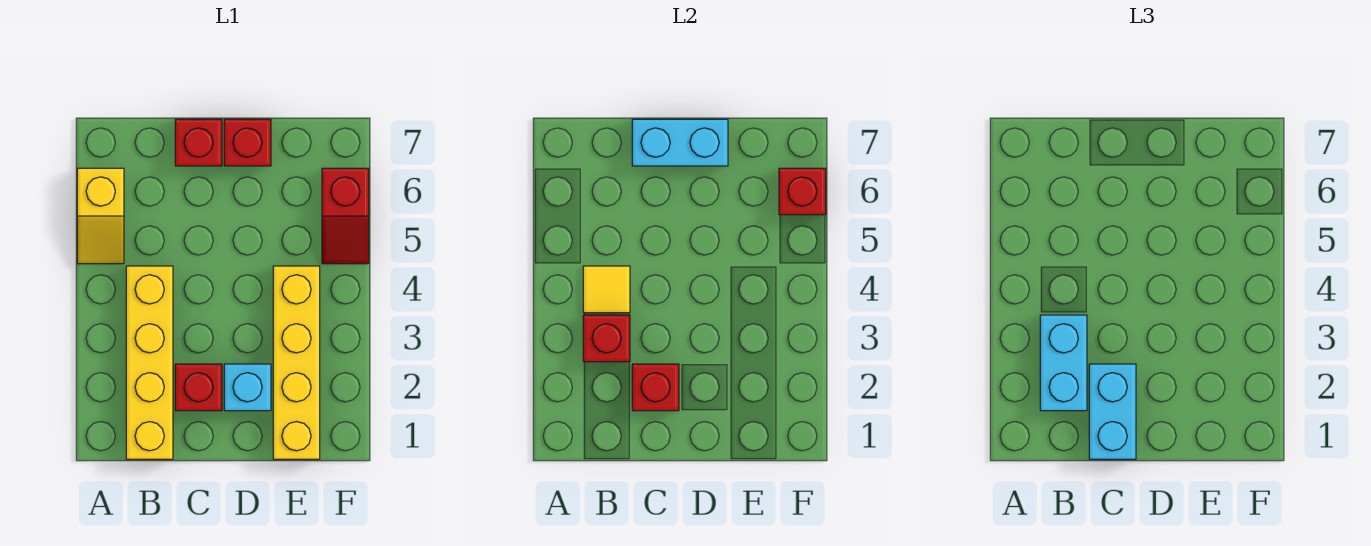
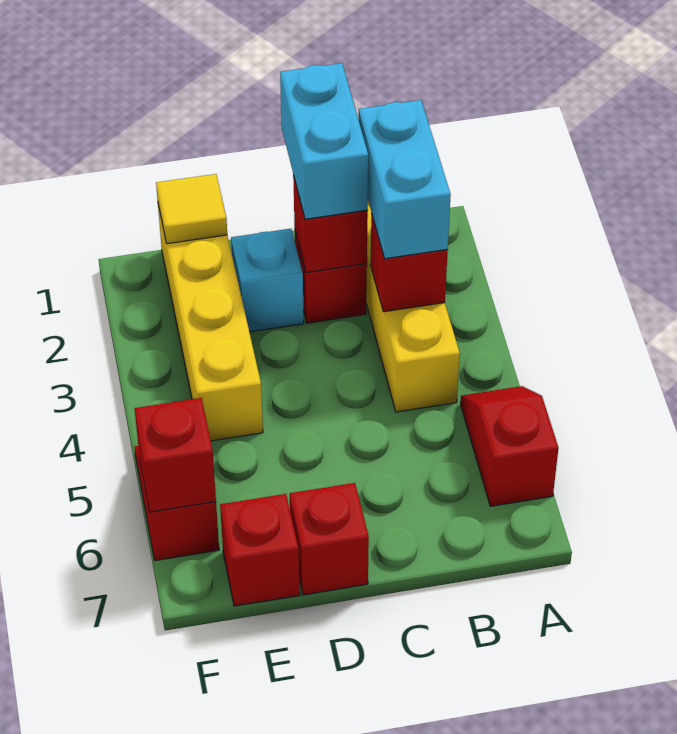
yellow slope A5:A6 level 1 top 6 -> red slope A5:A6 level 1 top 6
yellow tile B4 level 2 -> yellow tile E1 level 2
red brick C7 level 1 -> red brick E7 level 1
cyan brick C7:D7 level 2 -> none

